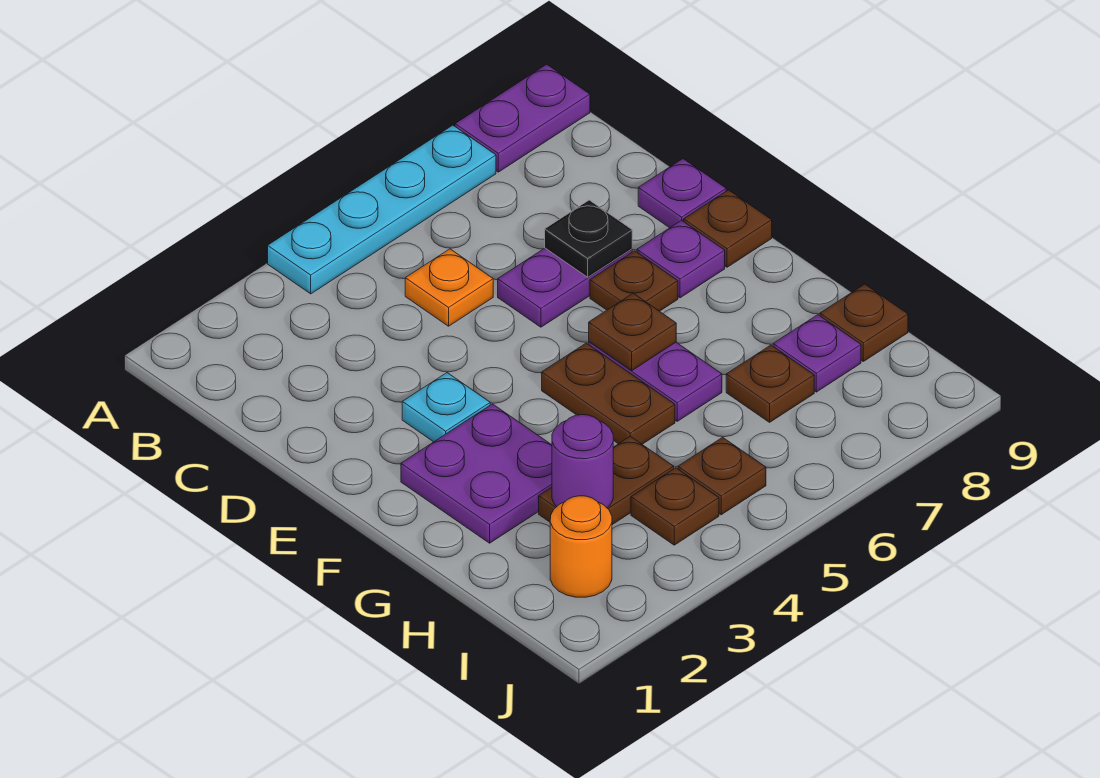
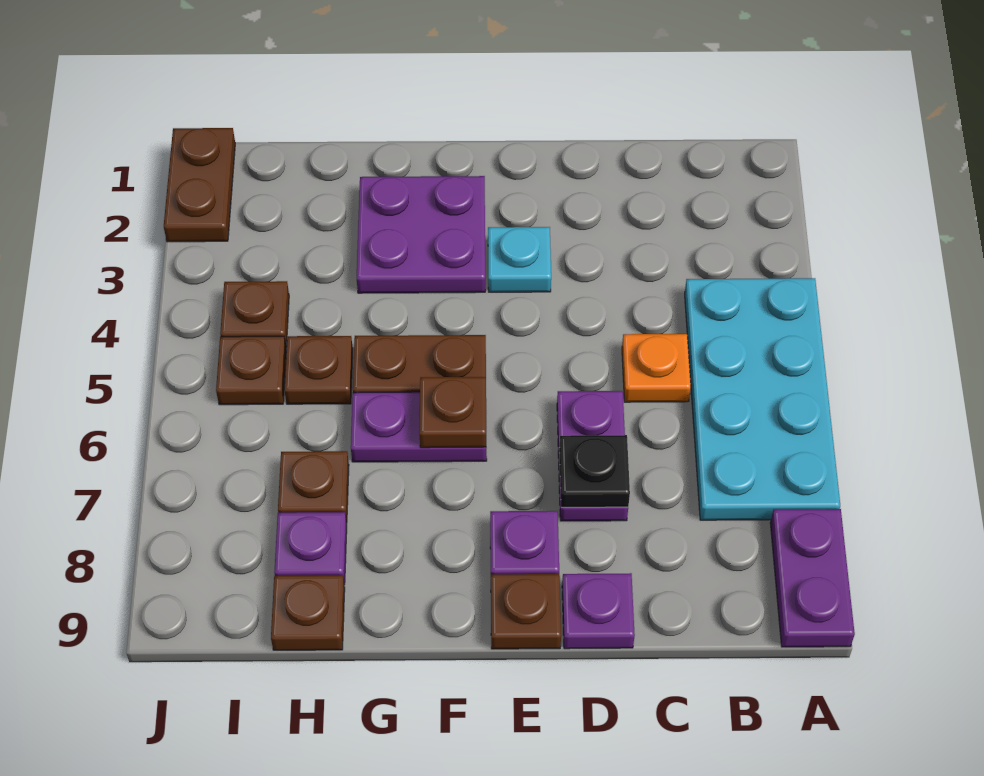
cyan plate A4:A7 level 1 -> cyan plate A4:B7 level 1
brown plate E7 level 1 -> brown plate H5 level 1
brown plate H3:H4 level 1 -> brown plate J1:J2 level 1
purple round brick H3 level 2 -> none
orange round brick I2 level 1 -> none

